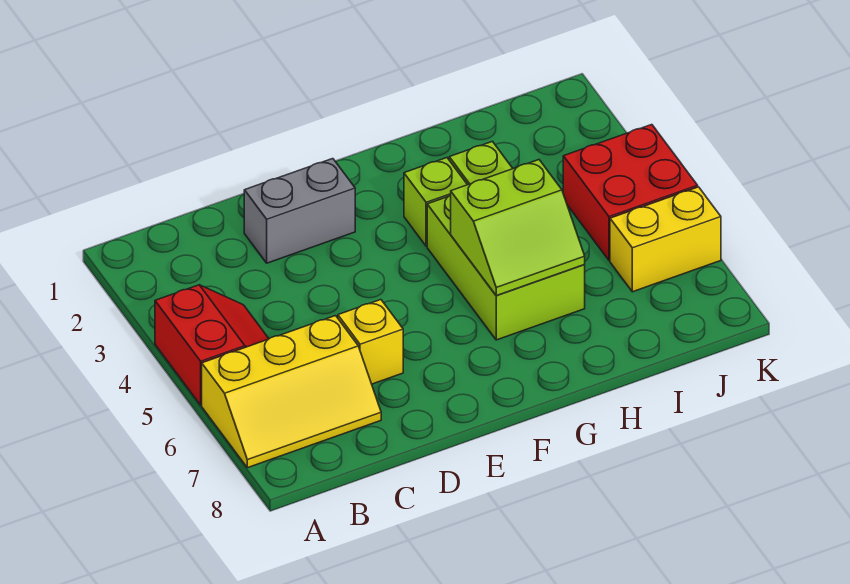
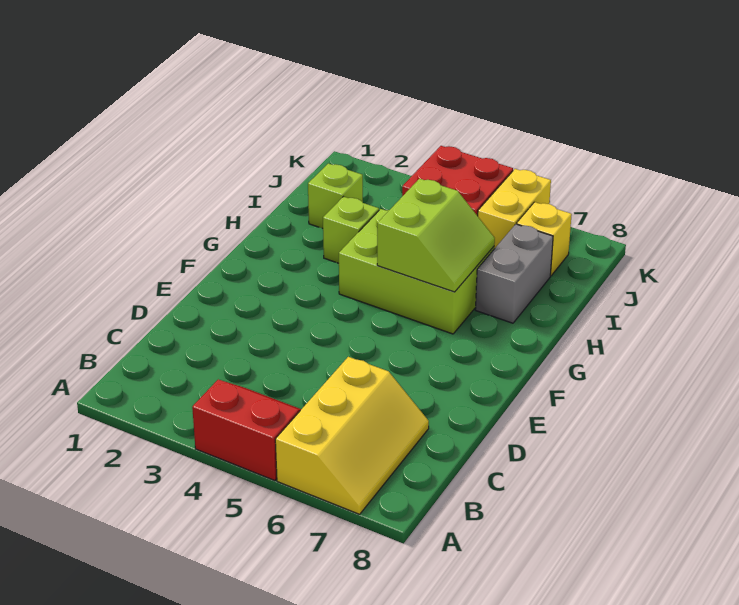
grey brick D2:E2 level 1 -> grey brick H7:I7 level 1
yellow brick D6 level 1 -> yellow brick J7 level 1
lime brick G3 level 1 -> lime brick I2 level 1

